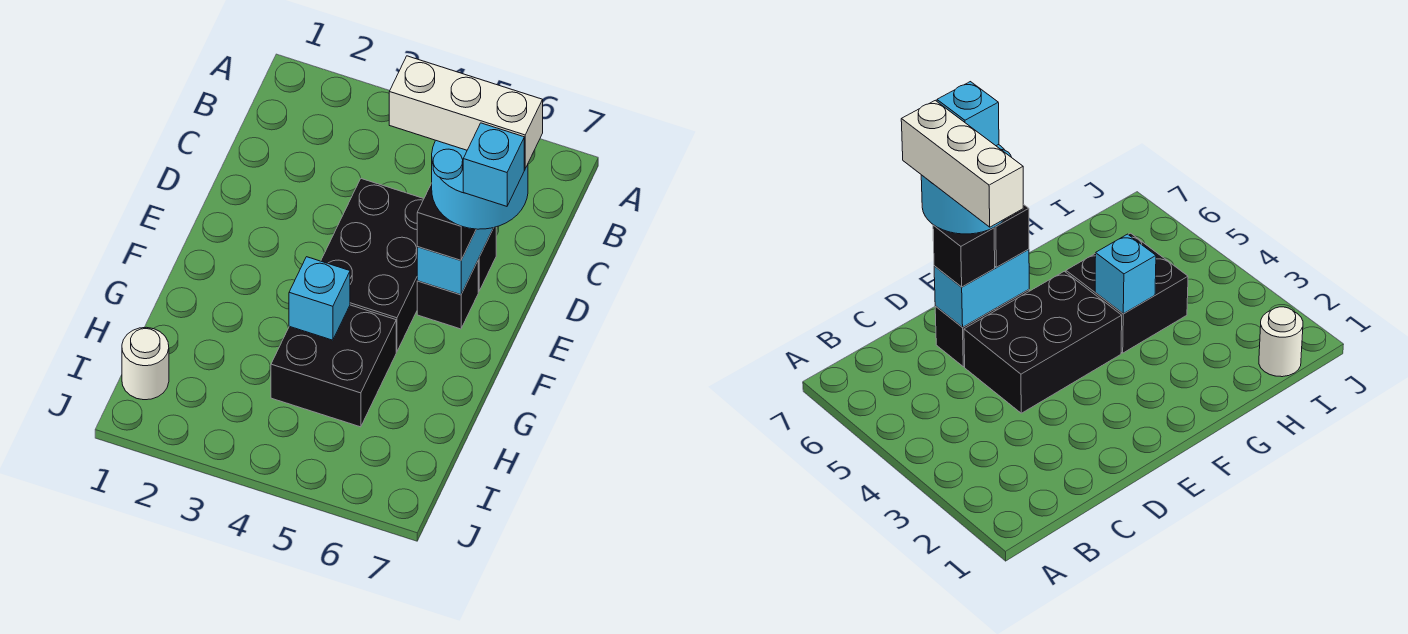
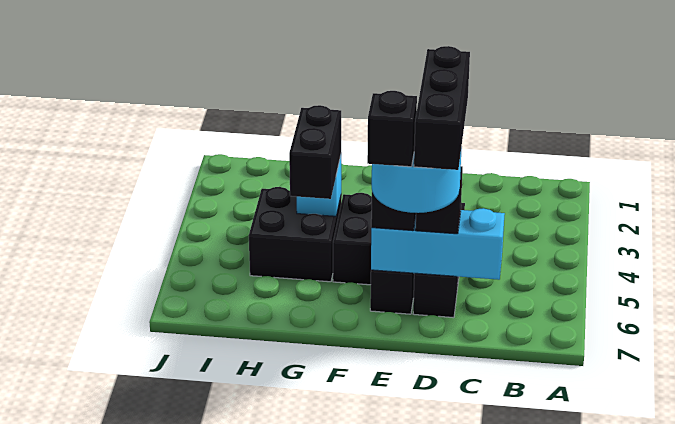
white brick D5:D7 level 5 -> black brick D5:D7 level 5
cyan brick D6:E6 level 2 -> cyan brick C6:E6 level 2
cyan brick E7 level 5 -> black brick E7 level 5
none -> black brick G4:G5 level 3
white round brick I1 level 1 -> none

